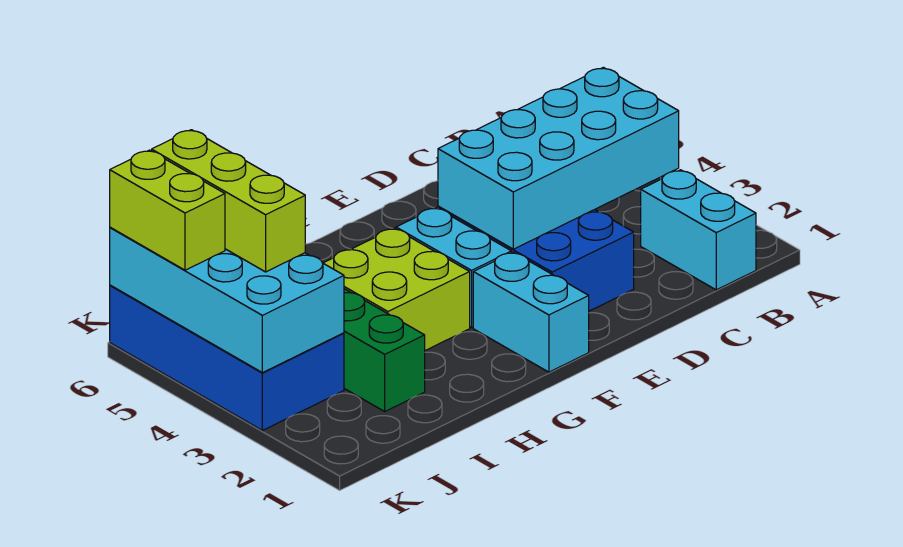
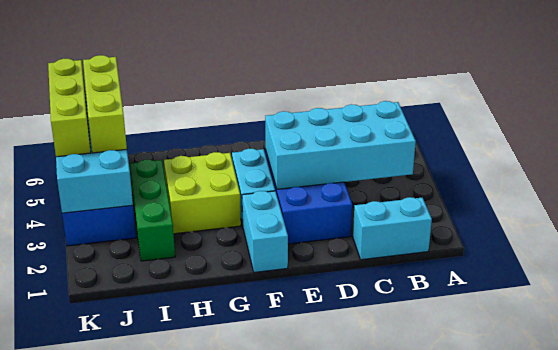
cyan brick B1:B2 level 1 -> cyan brick B1:C1 level 1
lime brick K5:K6 level 3 -> lime brick K4:K6 level 3

